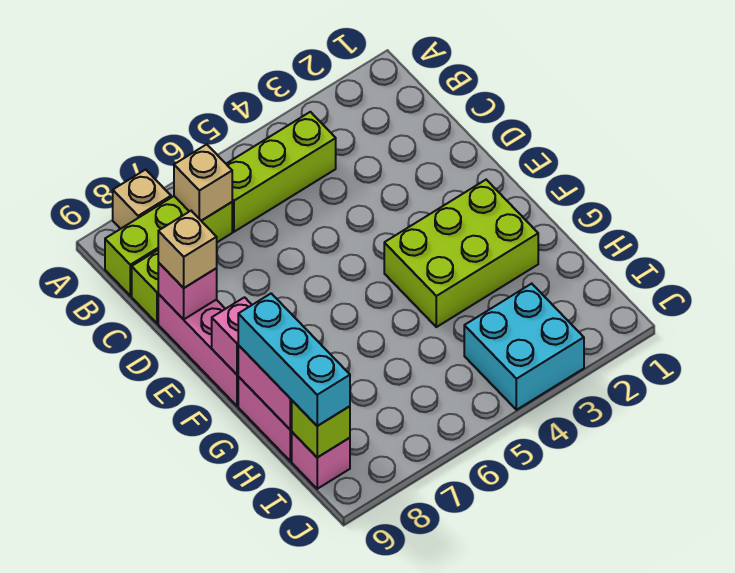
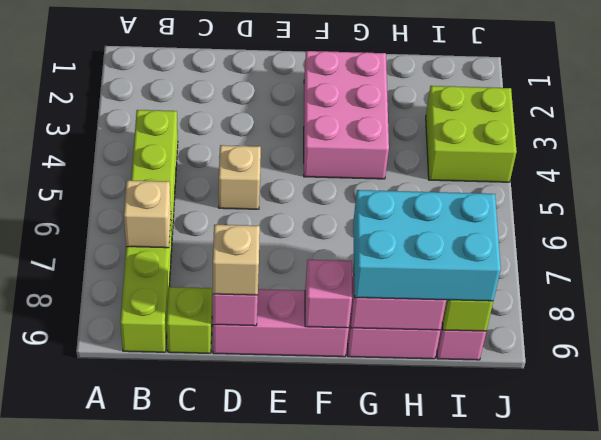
tan brick A8 level 1 -> tan brick D5 level 1
lime brick F2:G4 level 1 -> pink brick F2:G4 level 1
cyan brick G9:I9 level 3 -> cyan brick G8:I9 level 3
cyan brick I3:J4 level 1 -> lime brick I3:J4 level 1

